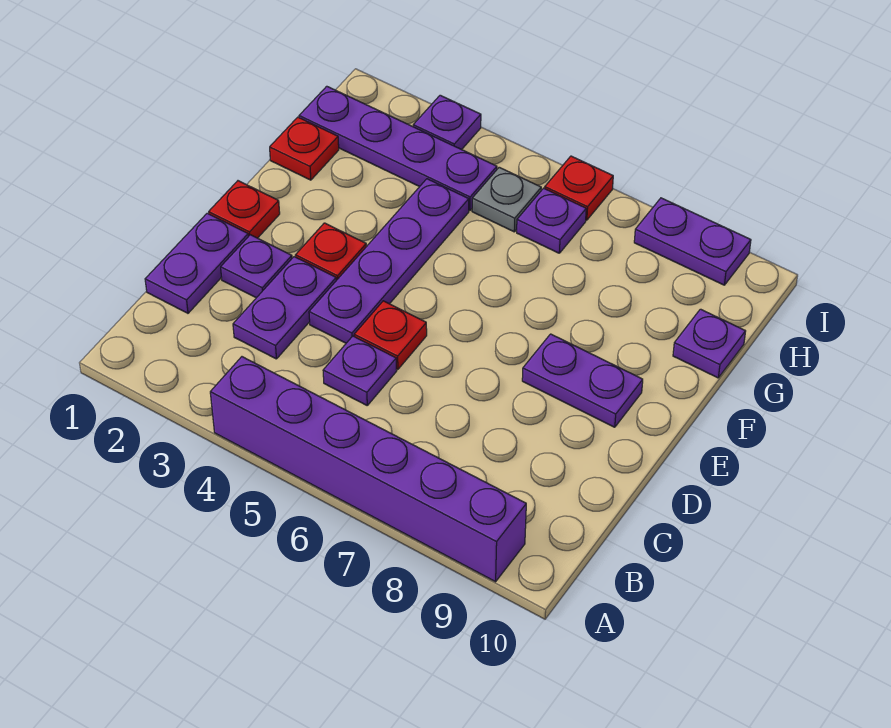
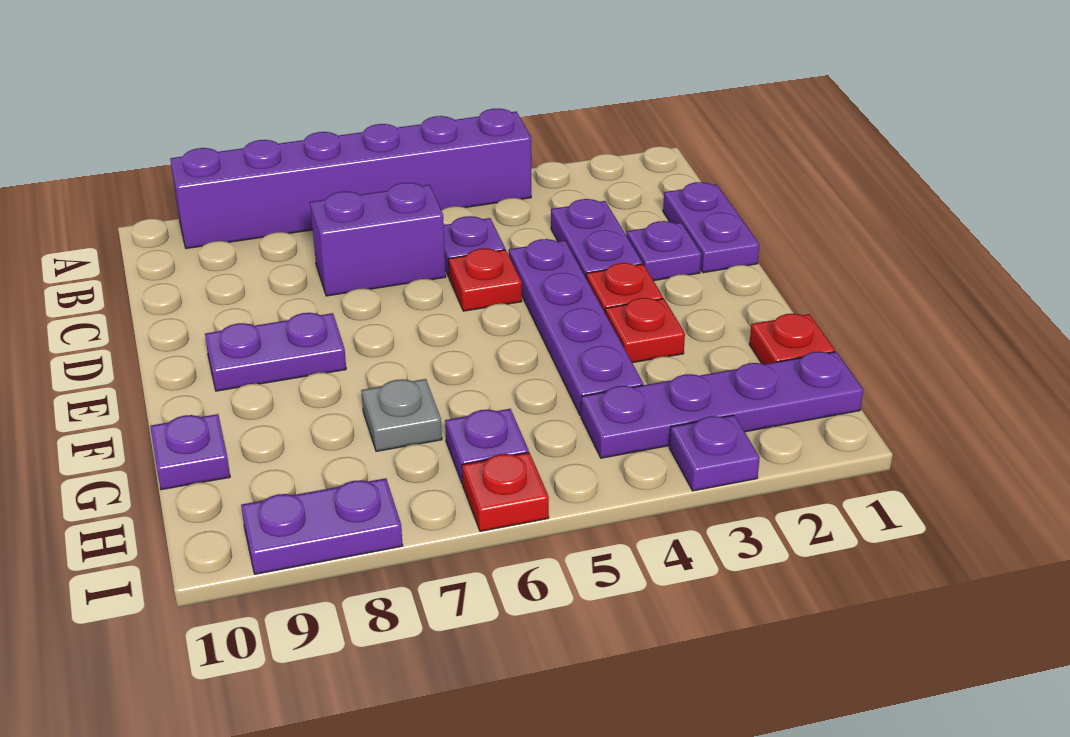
none -> purple brick C6:C7 level 1
red plate E1 level 1 -> red plate F3 level 1
grey plate H5 level 1 -> grey plate G7 level 1

